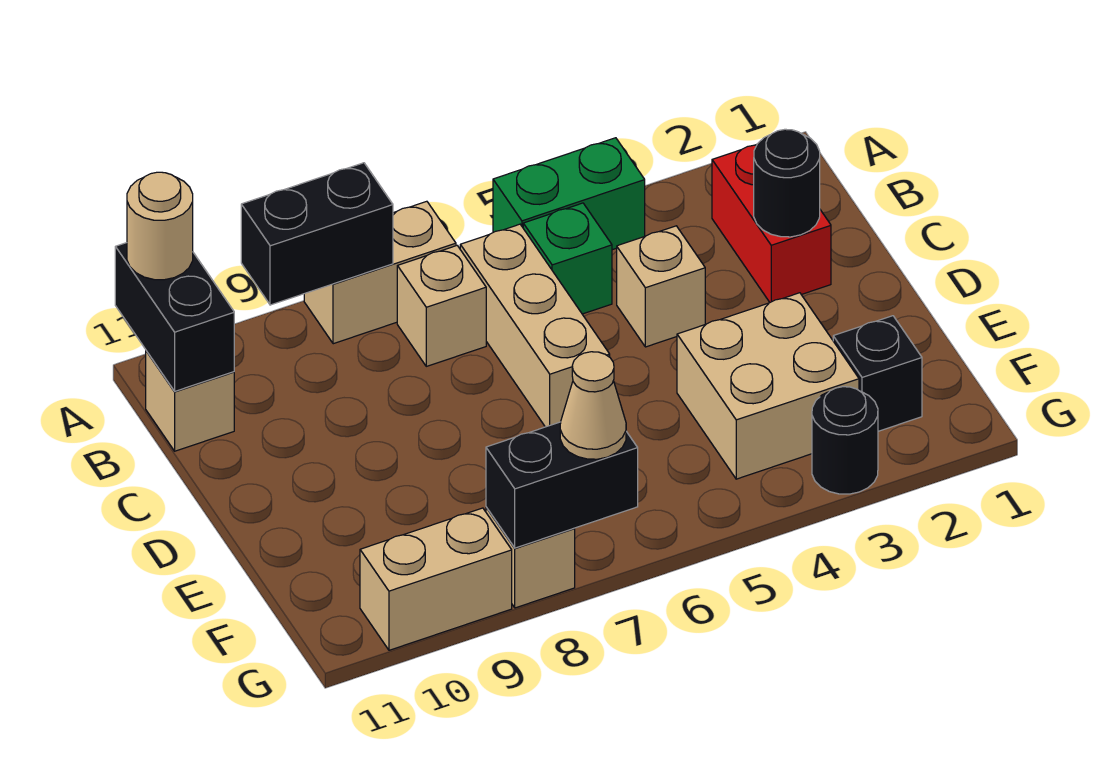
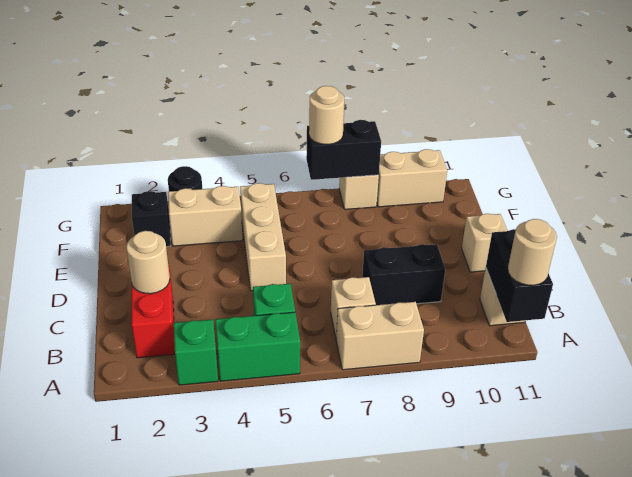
none -> green brick A3 level 1
black brick A8:A9 level 2 -> black brick C8:C9 level 1
tan brick B6:D6 level 1 -> tan brick D5:F5 level 1
black round brick C2 level 2 -> tan round brick C2 level 2
tan brick C4 level 1 -> tan brick D11 level 1
tan brick E3:F4 level 1 -> tan brick F3:F4 level 1
tan cone G7 level 3 -> tan round brick G7 level 3

